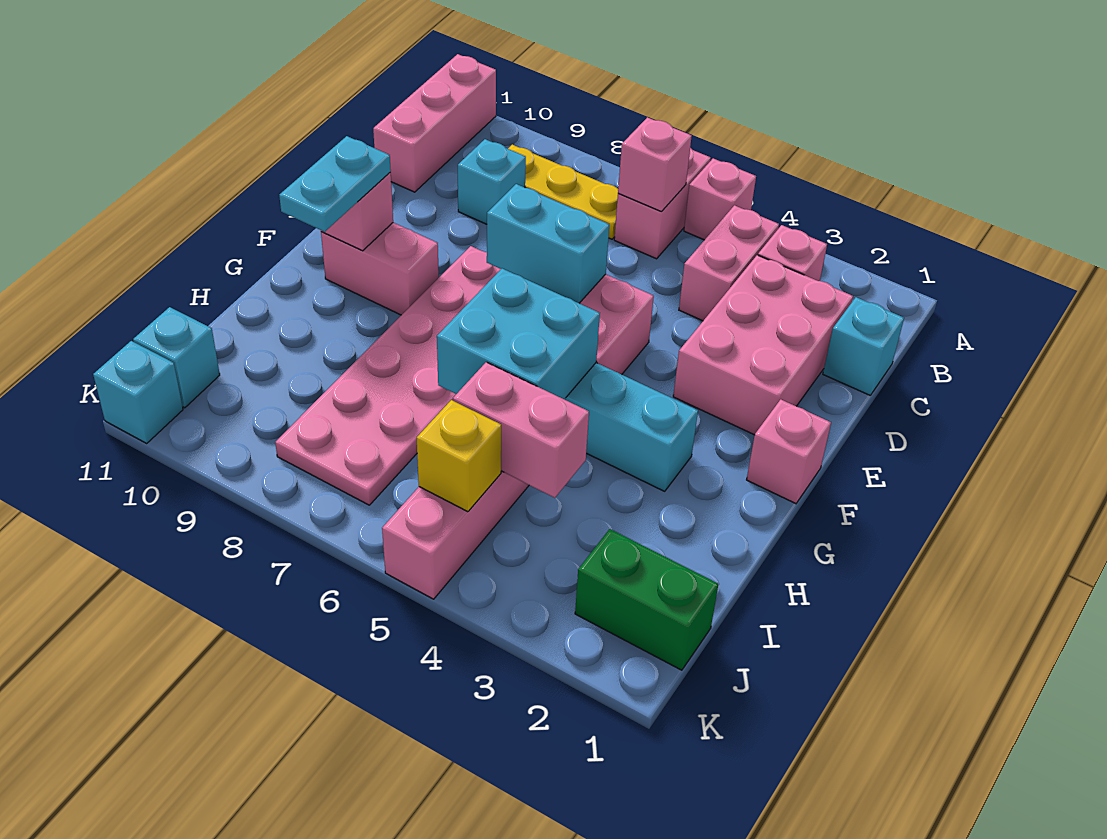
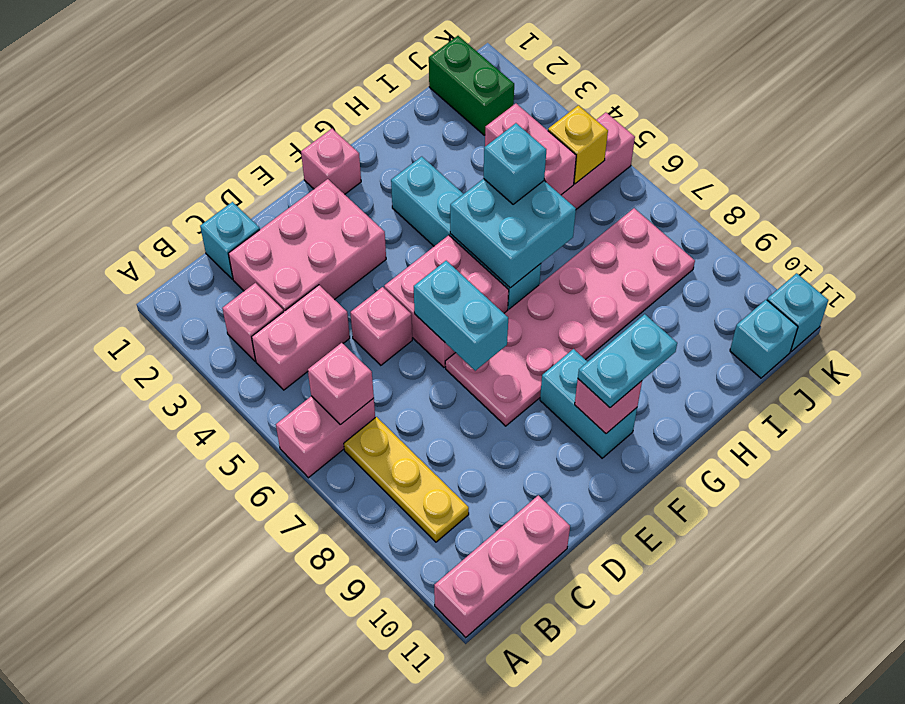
pink brick A5 level 1 -> pink brick D5 level 1
cyan brick C9 level 1 -> cyan brick H5 level 3
pink brick F9:F10 level 1 -> cyan brick F9:F10 level 1

